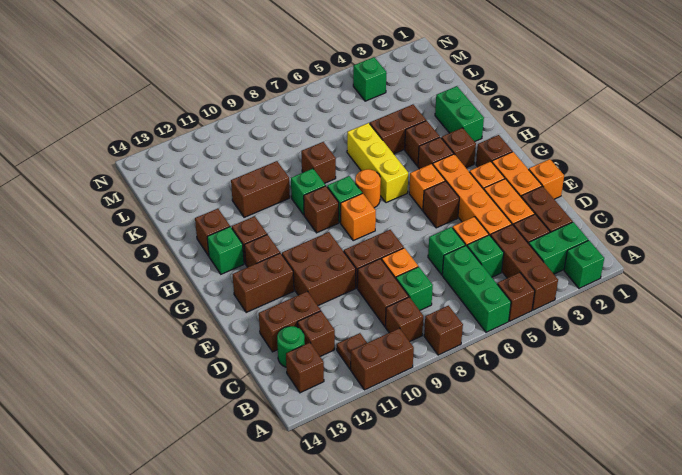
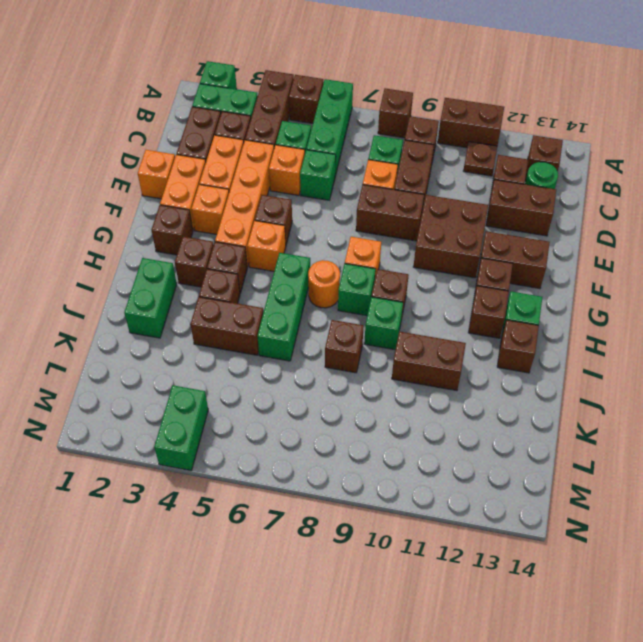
yellow brick H6:J6 level 1 -> green brick H6:J6 level 1
green brick M4 level 1 -> green brick M4:N4 level 1

